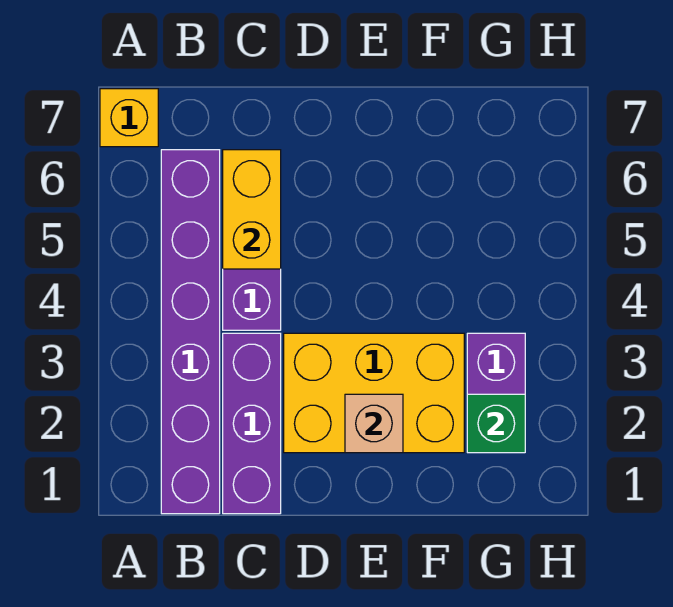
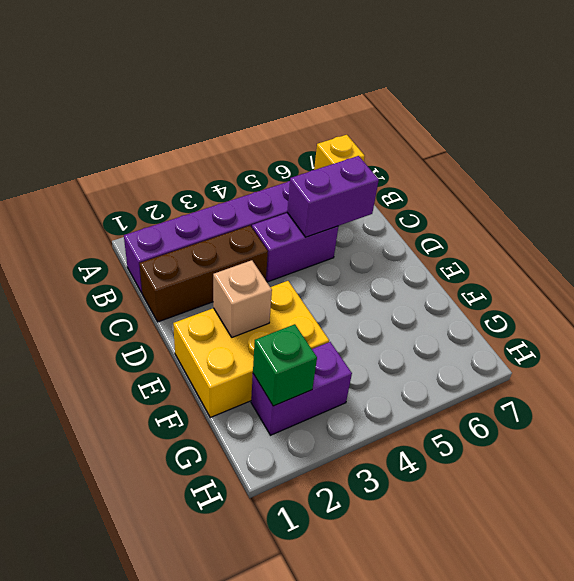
purple brick C1:C3 level 1 -> brown brick C1:C3 level 1
yellow brick C5:C6 level 2 -> purple brick C5:C6 level 2
yellow brick D2:F3 level 1 -> yellow brick E1:F3 level 1

